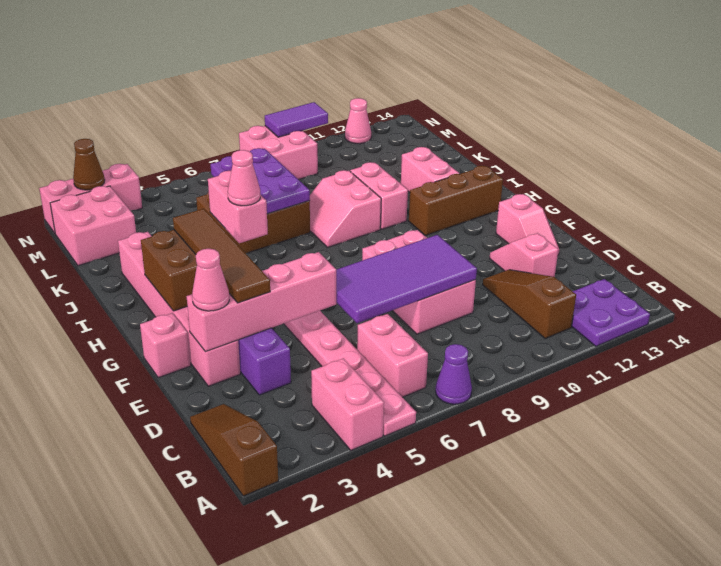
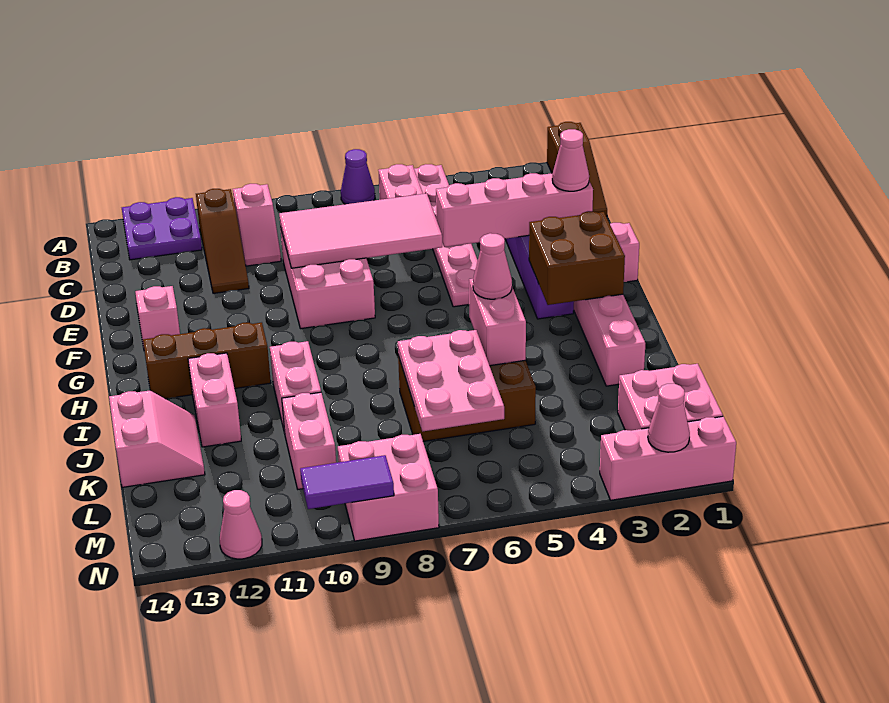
pink brick A4:B4 level 1 -> pink brick K10:L10 level 1
purple tile D6:E9 level 2 -> pink tile D6:E9 level 2
pink slope D12:E12 level 1 top D -> pink slope B10:C10 level 1 top B
brown tile E3:H3 level 3 -> none
pink slope I8:J9 level 1 top 9 -> pink slope J13:K14 level 1 top 14
purple plate J6:L7 level 2 -> pink plate J6:L7 level 2
brown cone N2 level 2 -> pink cone N2 level 2

